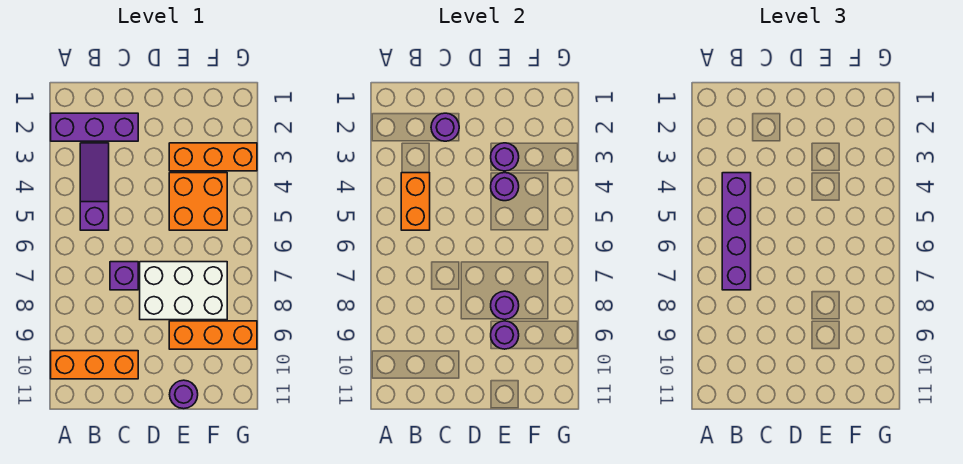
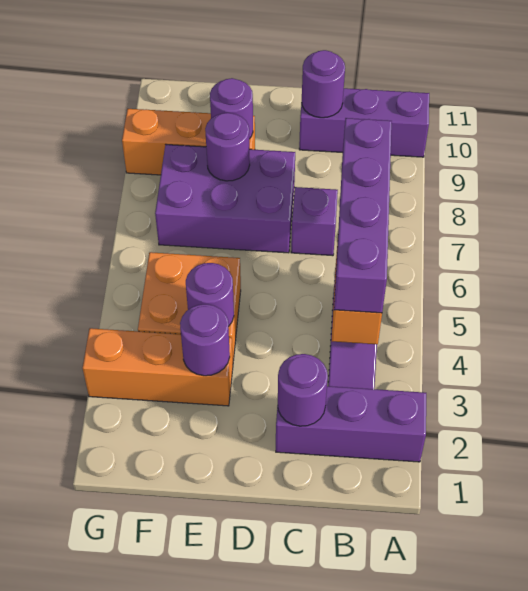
orange brick A10:C10 level 1 -> purple brick A10:C10 level 1
white brick D7:F8 level 1 -> purple brick D7:F8 level 1
purple round brick E11 level 1 -> purple round brick C10 level 2

